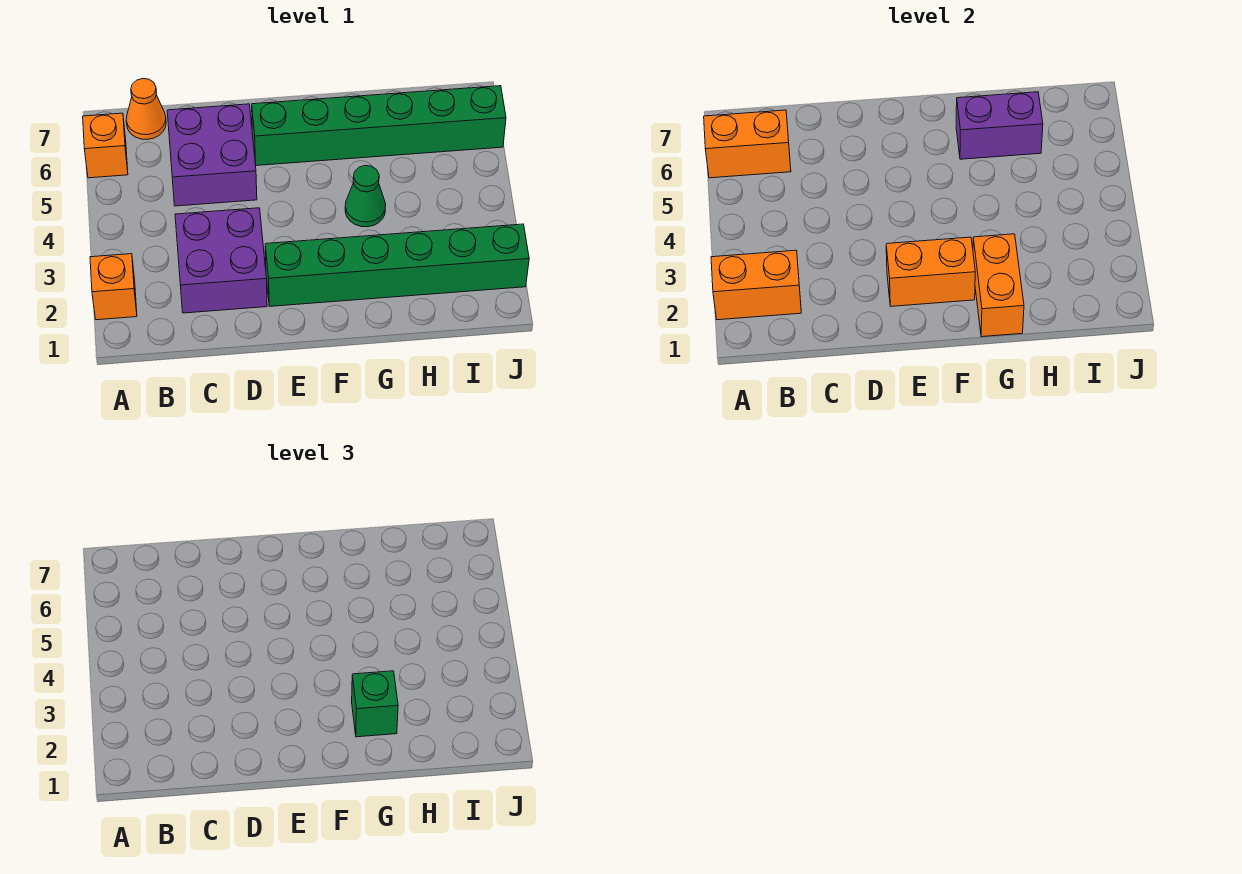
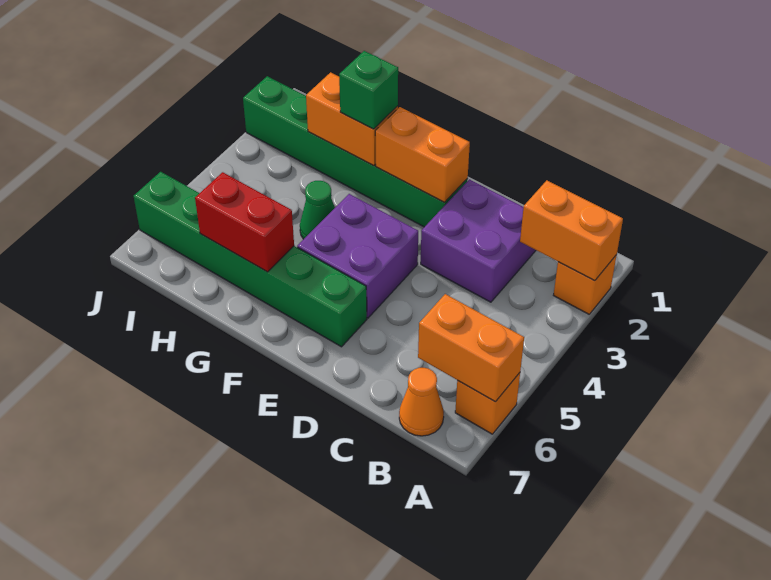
purple brick C5:D6 level 1 -> purple brick E4:F5 level 1
orange brick G1:G2 level 2 -> orange brick G2:H2 level 2
purple brick G6:H6 level 2 -> red brick G6:H6 level 2

